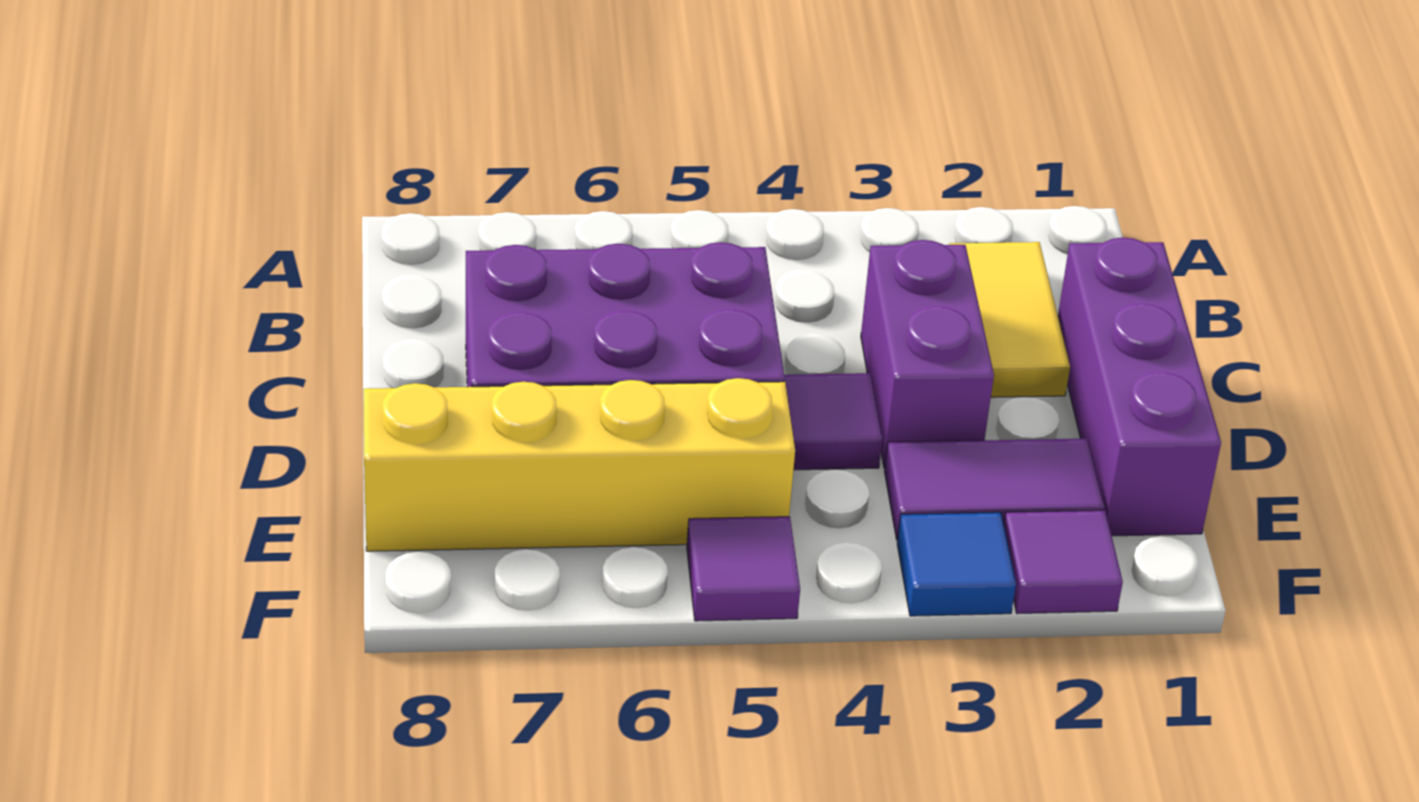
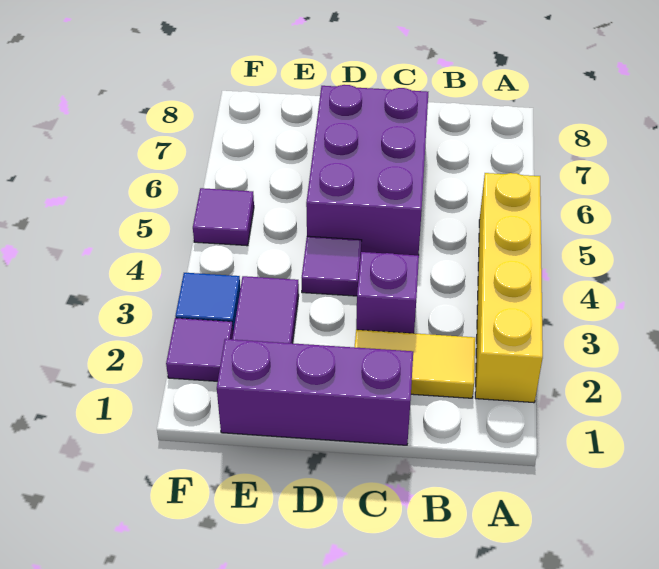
purple brick C3:D3 level 1 -> purple brick C3 level 1
yellow brick E5:E8 level 1 -> yellow brick A2:A5 level 1

